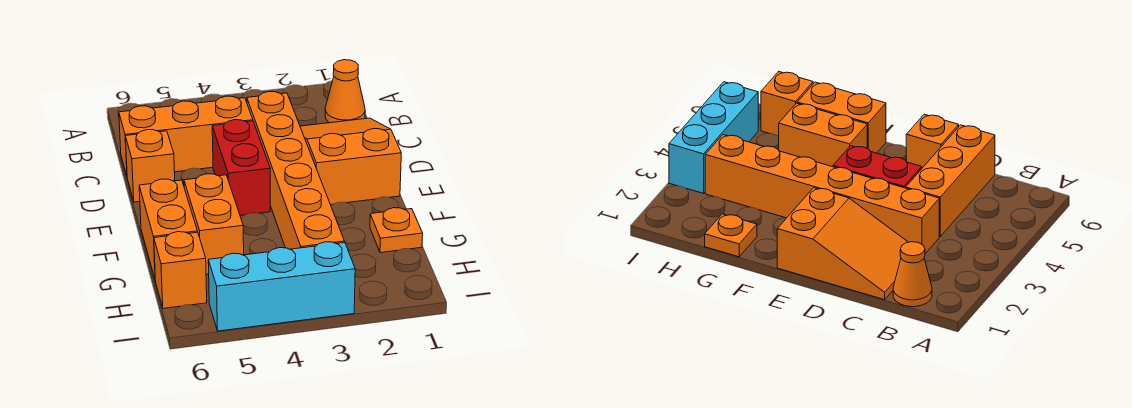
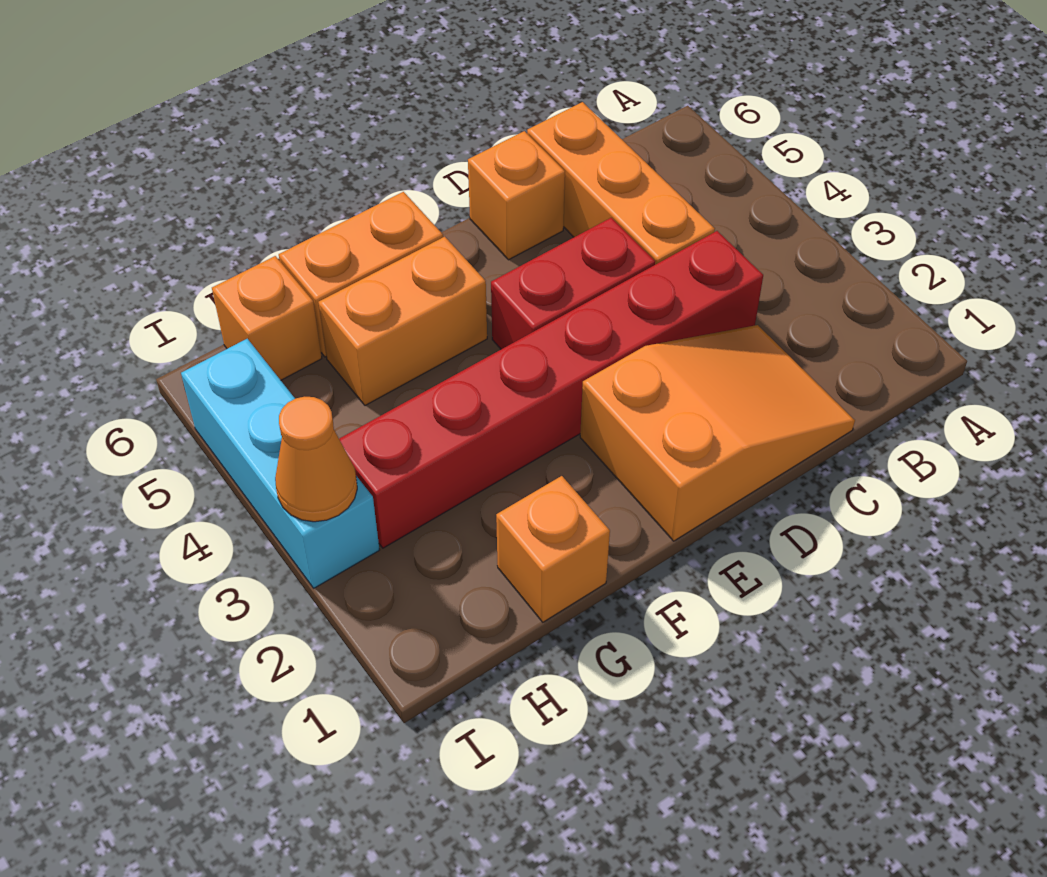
orange cone B1 level 1 -> orange cone I3 level 2
orange brick C3:H3 level 1 -> red brick C3:H3 level 1
orange plate G1 level 1 -> orange brick G1 level 1

